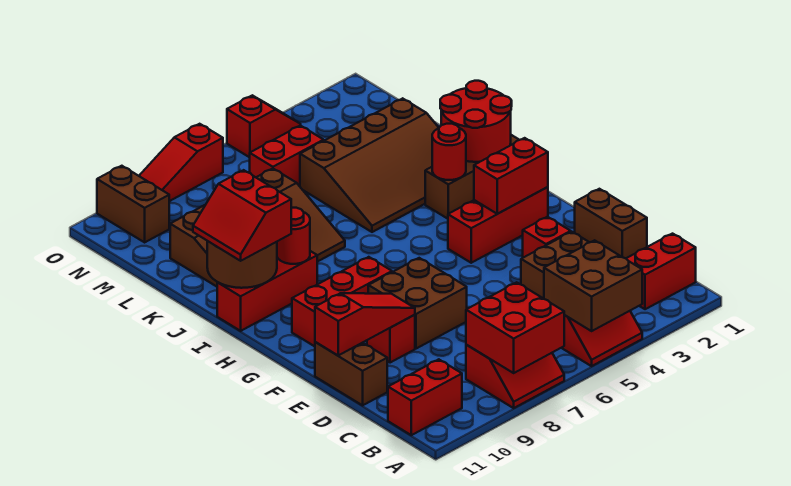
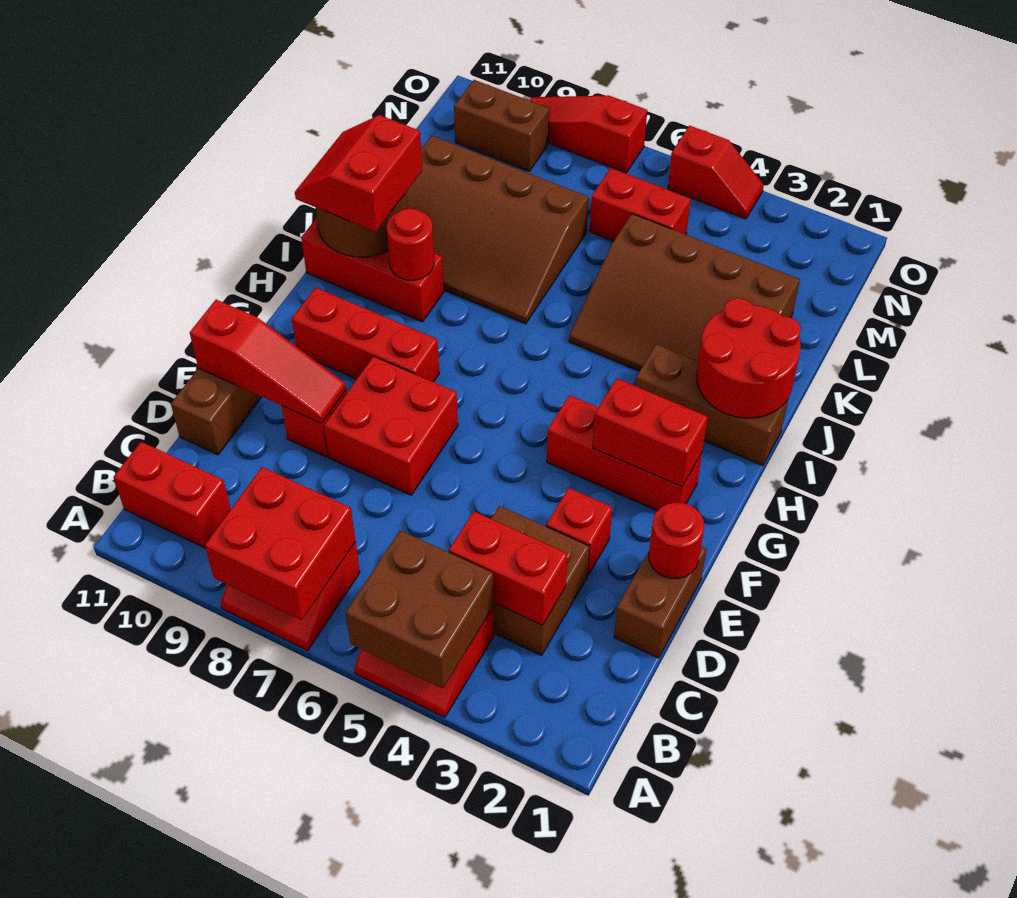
red brick B1:B2 level 1 -> red brick C3:C4 level 2
brown brick E7:F8 level 1 -> red brick E7:F8 level 1
red round brick I3 level 2 -> red round brick E1 level 2
brown brick N10:O10 level 1 -> brown brick N9:N10 level 1

